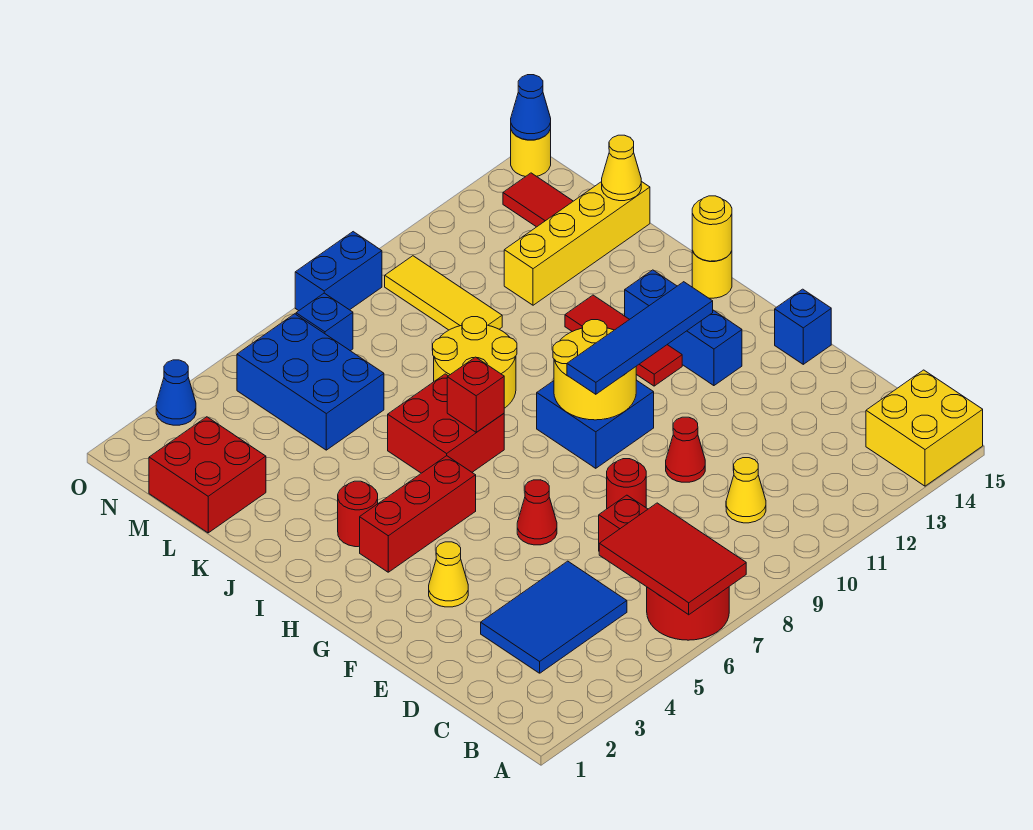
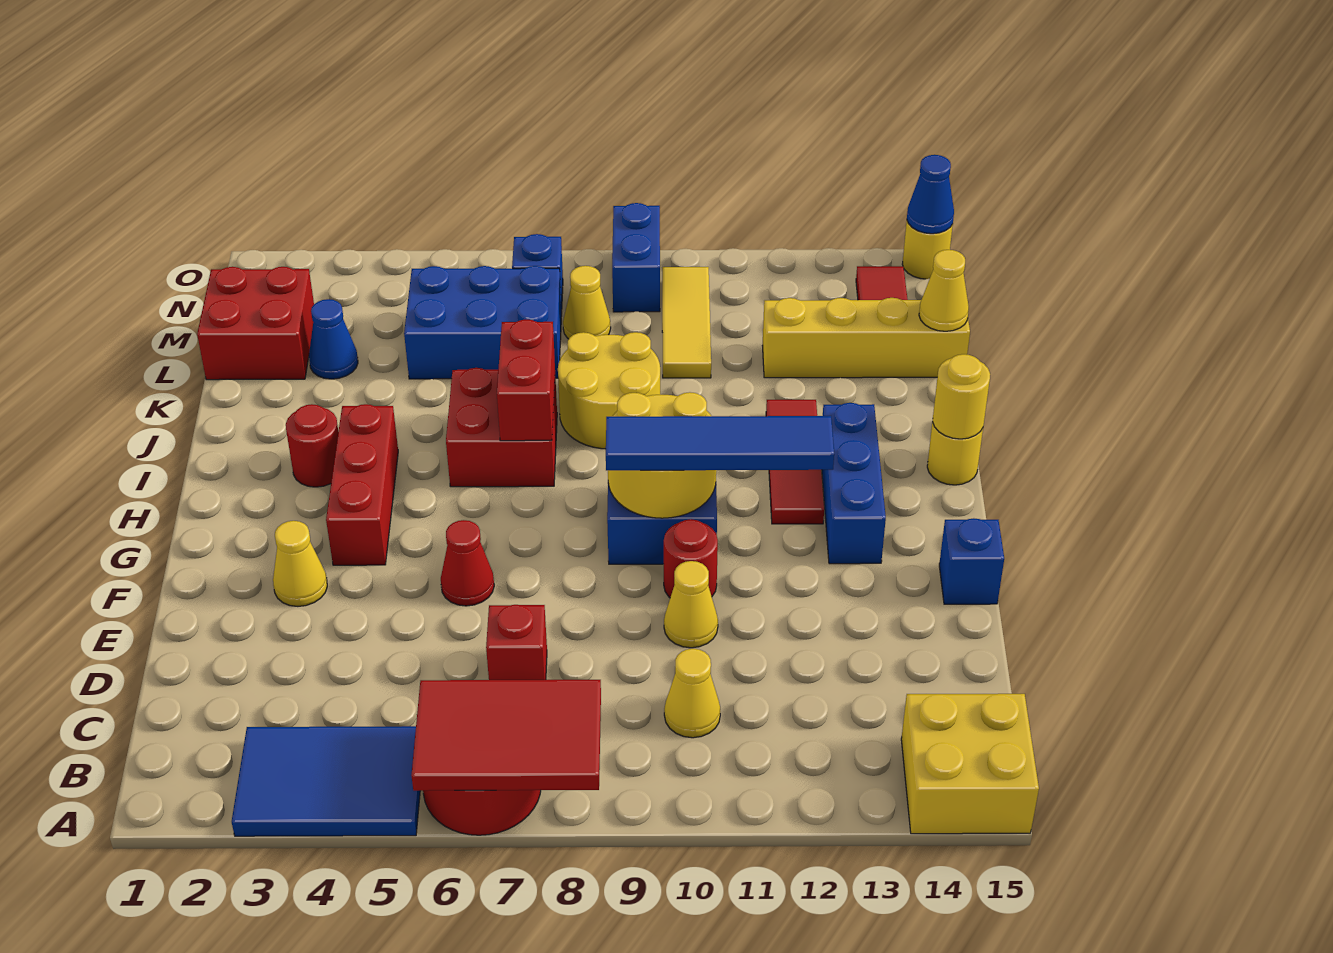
red tile A6:C7 level 2 -> red tile A6:B8 level 2
blue tile C3:D5 level 1 -> blue tile A3:B5 level 1
red round brick E8 level 1 -> red round brick F10 level 1
red cone E10 level 1 -> yellow cone E10 level 1
red brick H3:H5 level 1 -> red brick G4:I4 level 1
red brick I7 level 2 -> red brick I7:J7 level 2
blue brick L5:N6 level 1 -> blue brick L5:M7 level 1
none -> yellow cone M8 level 1
blue cone O3 level 1 -> blue cone L3 level 1
blue brick O8:O9 level 1 -> blue brick N9:O9 level 1

